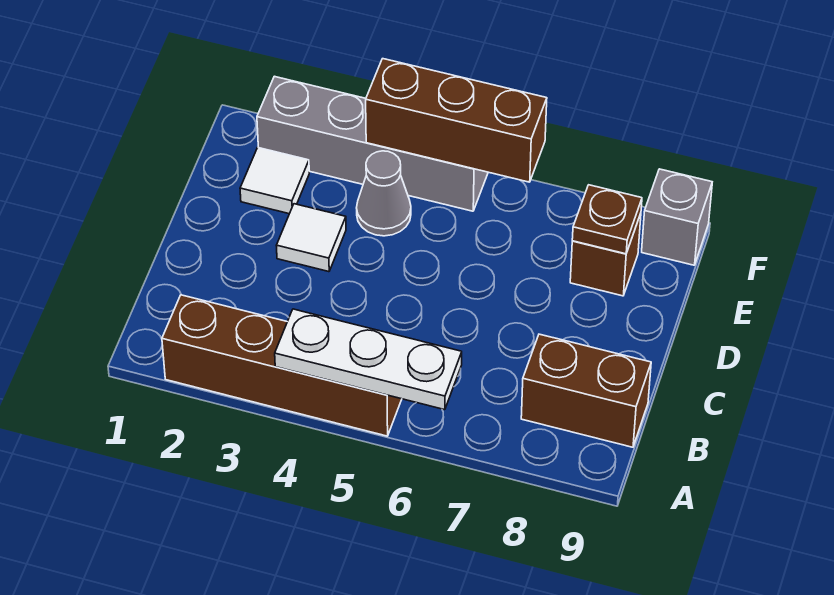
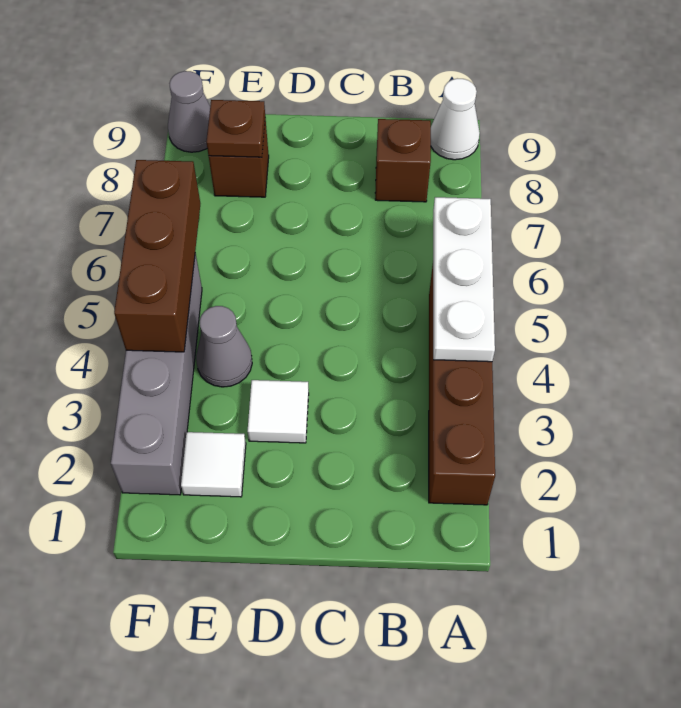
none -> white cone A9 level 1
brown brick B8:B9 level 1 -> brown brick B8 level 1
grey brick F9 level 1 -> grey cone F9 level 1

